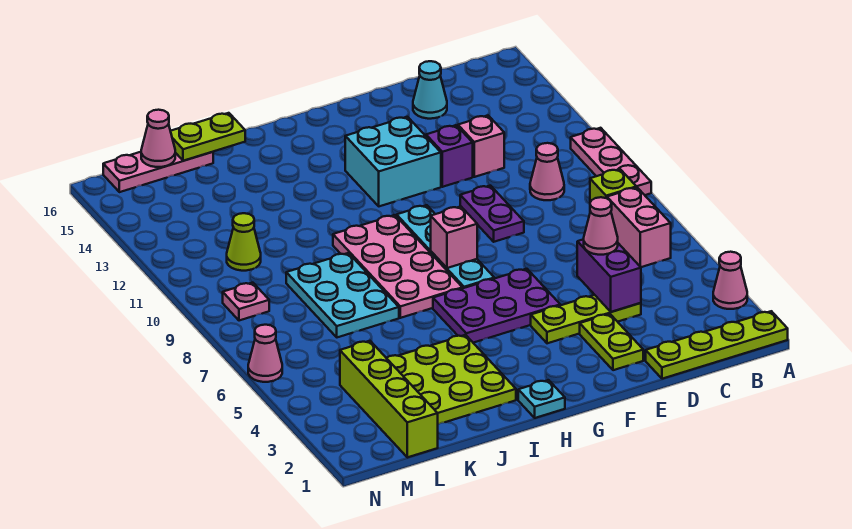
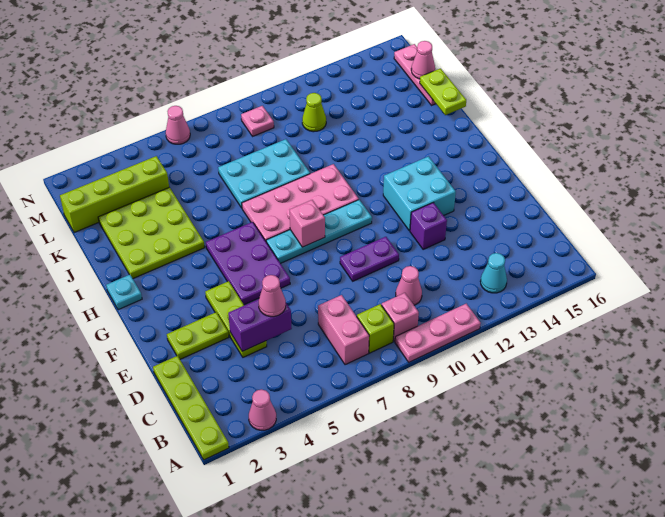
pink brick B6:B7 level 1 -> pink brick B7:C7 level 1
pink brick D12 level 1 -> pink brick B9 level 1
cyan cone D15 level 1 -> cyan cone B13 level 1

